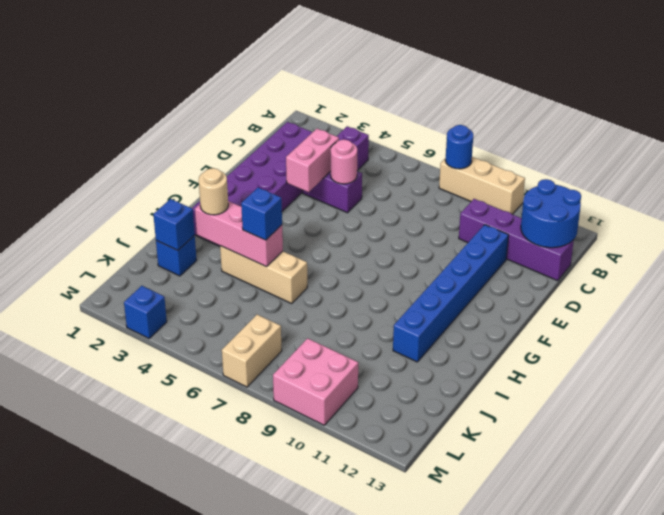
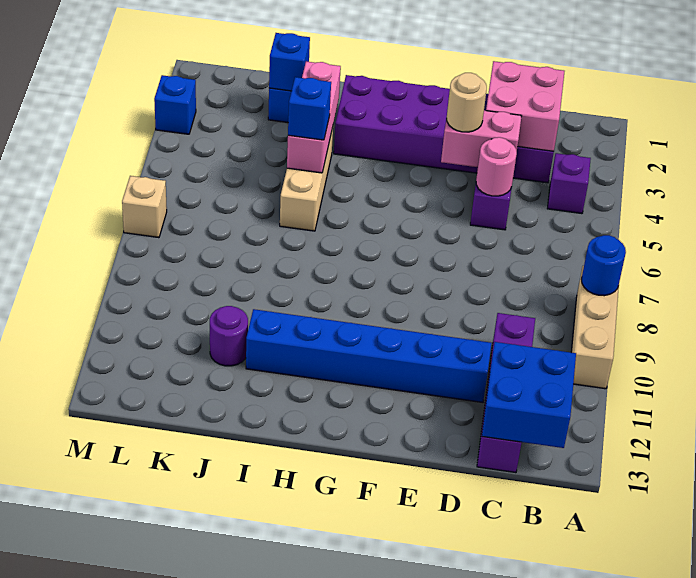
blue round brick B12:C13 level 2 -> blue brick B12:C13 level 2
tan round brick I3 level 3 -> tan round brick E4 level 3
none -> purple round brick J11 level 1
tan brick L7:M7 level 1 -> tan brick M7 level 1
pink brick L9:M10 level 1 -> pink brick C2:D3 level 2

